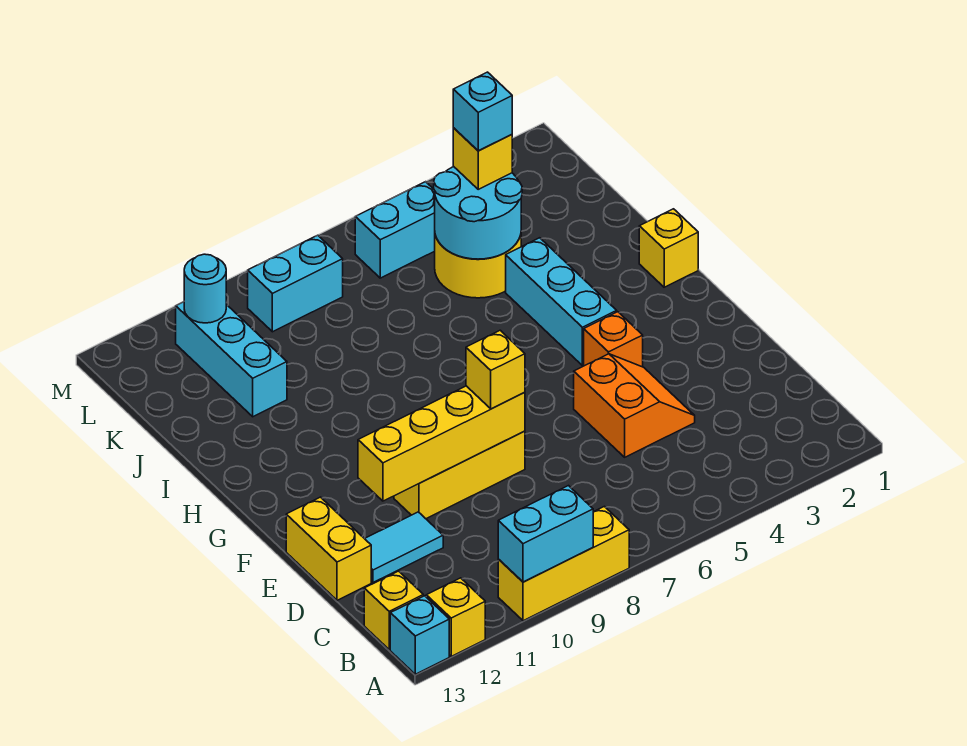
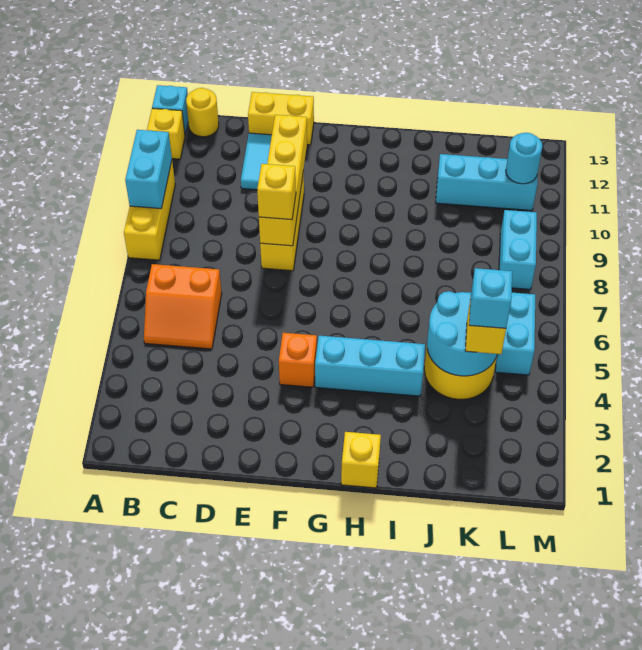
yellow brick B13 level 1 -> yellow round brick B13 level 1
orange slope D4:E5 level 1 top 5 -> orange slope B5:C6 level 1 top 6

